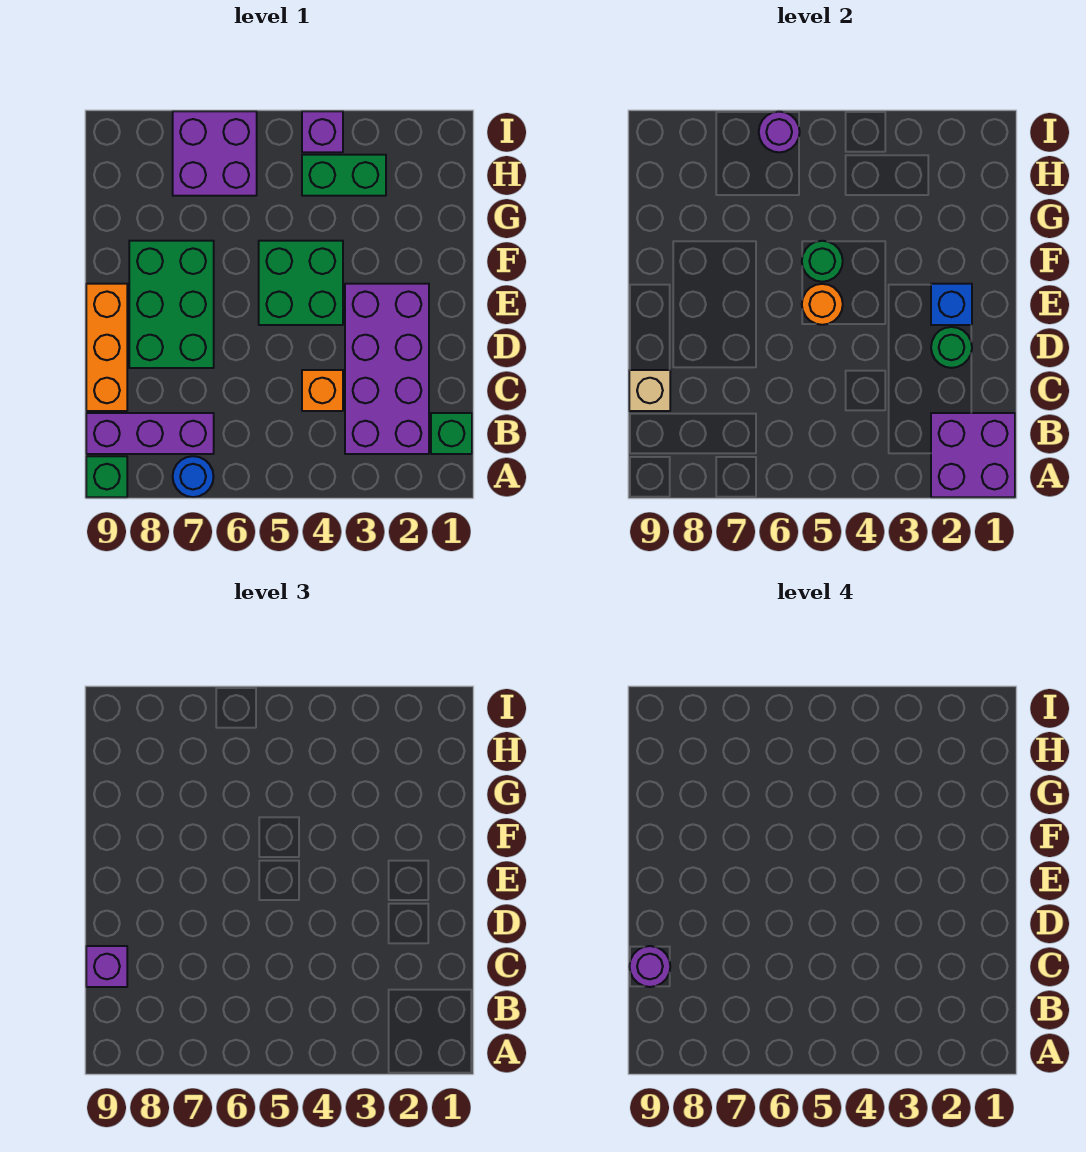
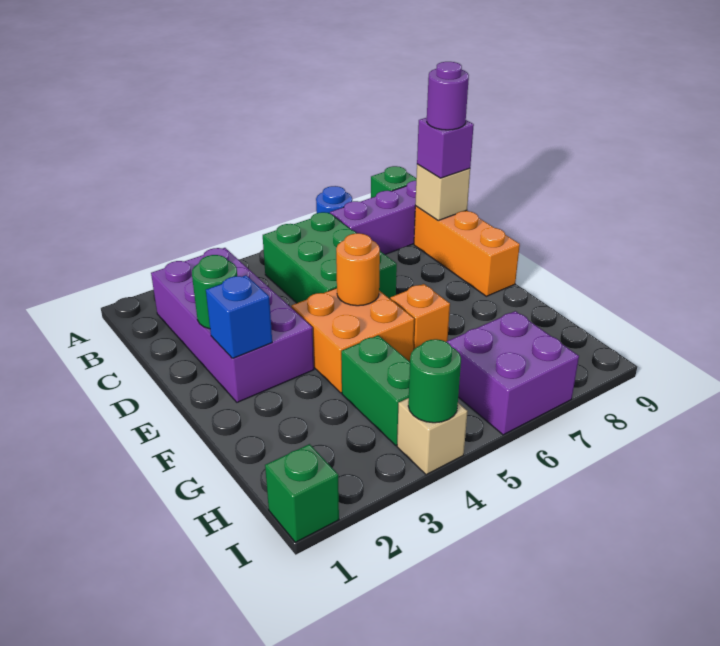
purple brick A1:B2 level 2 -> none
green brick B1 level 1 -> green brick I1 level 1
orange brick C4 level 1 -> orange brick F6 level 1
green brick D7:F8 level 1 -> green brick B5:D6 level 1
green brick E4:F5 level 1 -> orange brick E4:F5 level 1
green round brick F5 level 2 -> green round brick I4 level 2
green brick H3:H4 level 1 -> green brick G4:H4 level 1
purple brick I4 level 1 -> tan brick I4 level 1
purple round brick I6 level 2 -> none

